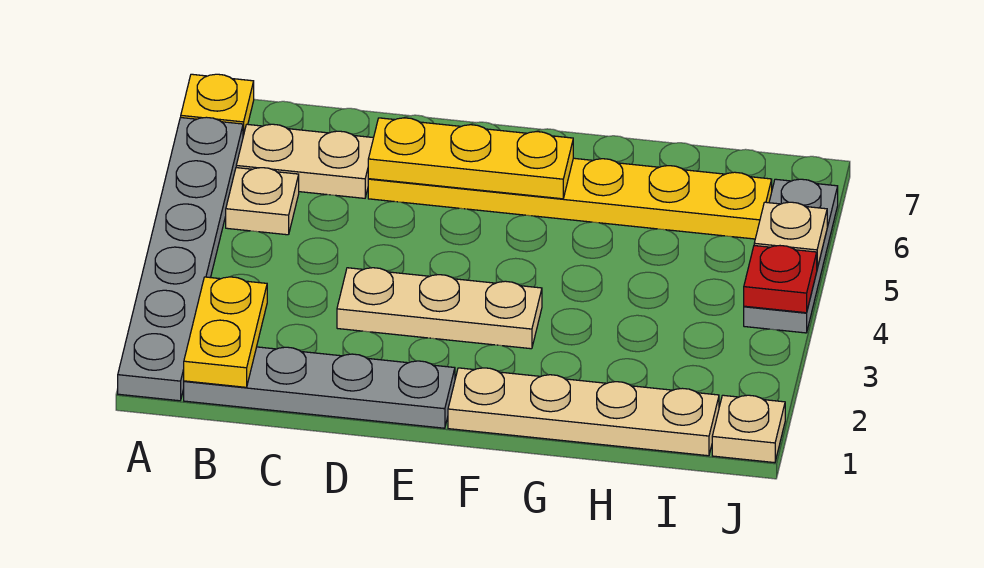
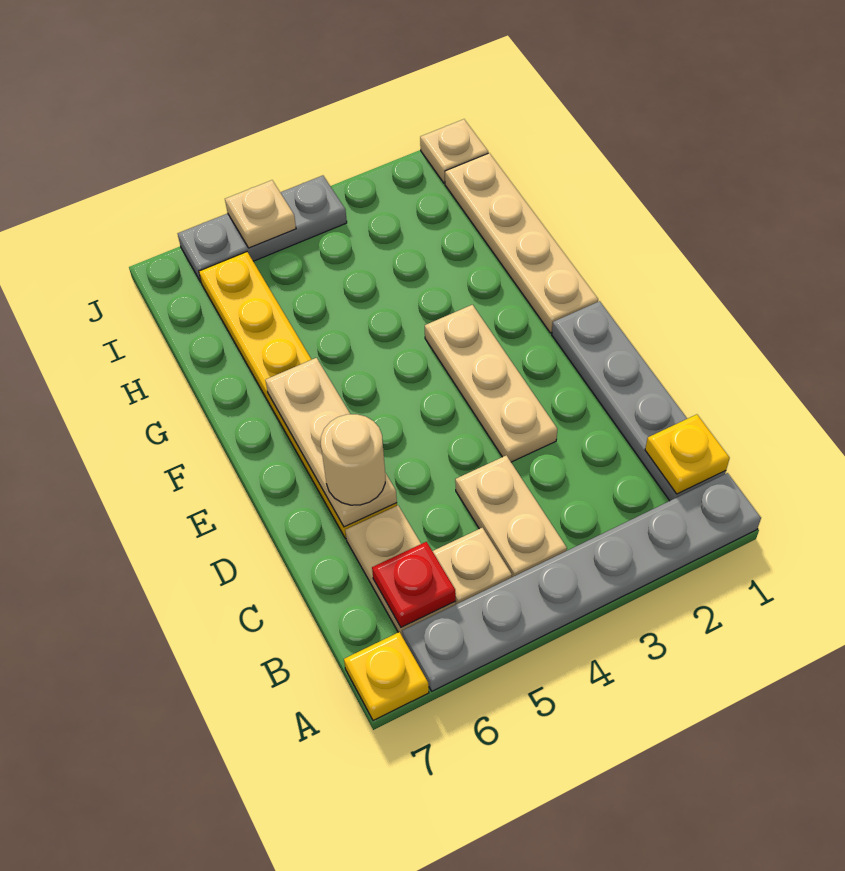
yellow plate B1:B2 level 2 -> yellow plate B1 level 2
none -> tan plate B4:C4 level 1
yellow plate D6:F6 level 2 -> tan plate D6:F6 level 2
none -> tan round brick D6 level 3
red plate J4 level 2 -> red plate B6 level 2

